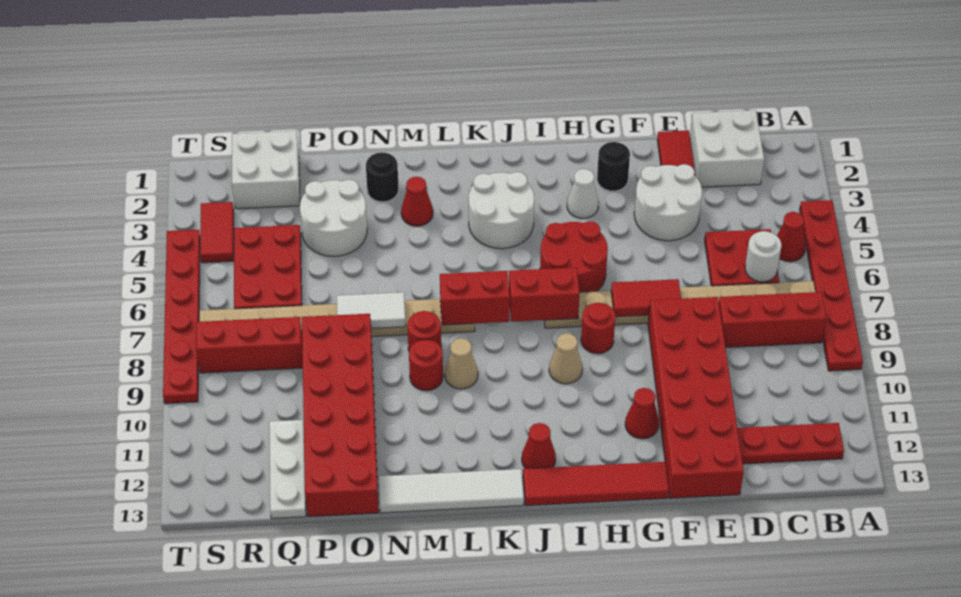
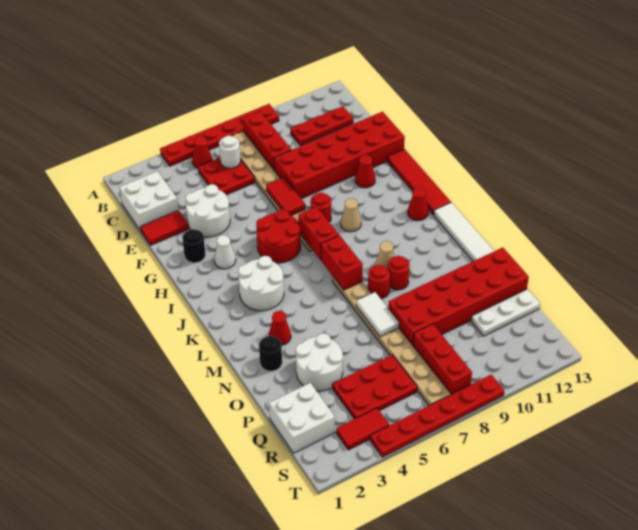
red plate B12:D12 level 1 -> red plate C10:C12 level 1

